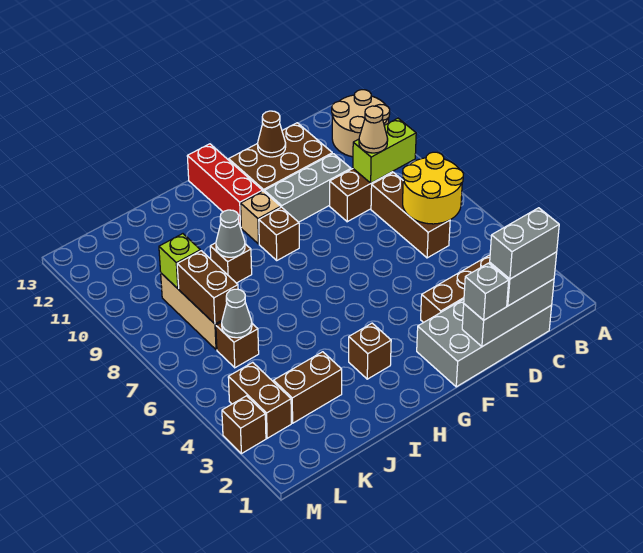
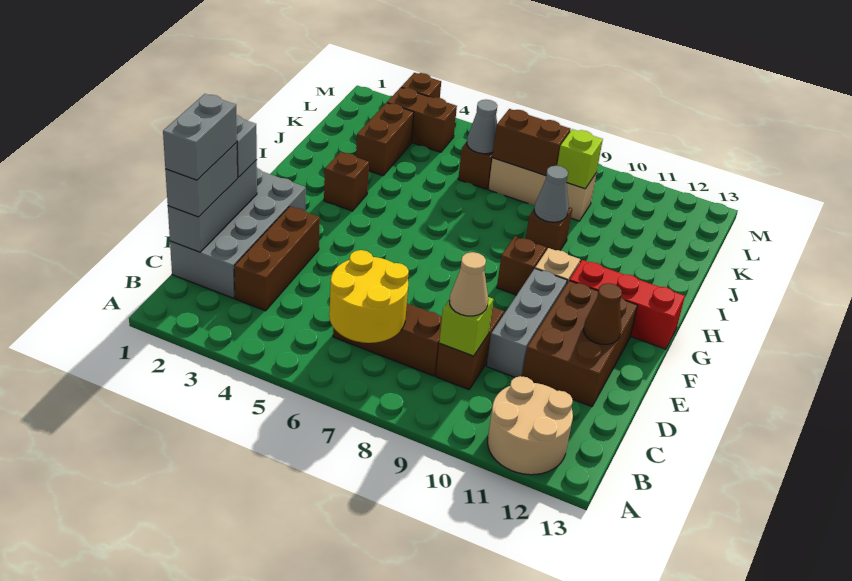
lime brick B9:C9 level 2 -> lime brick C9 level 2

